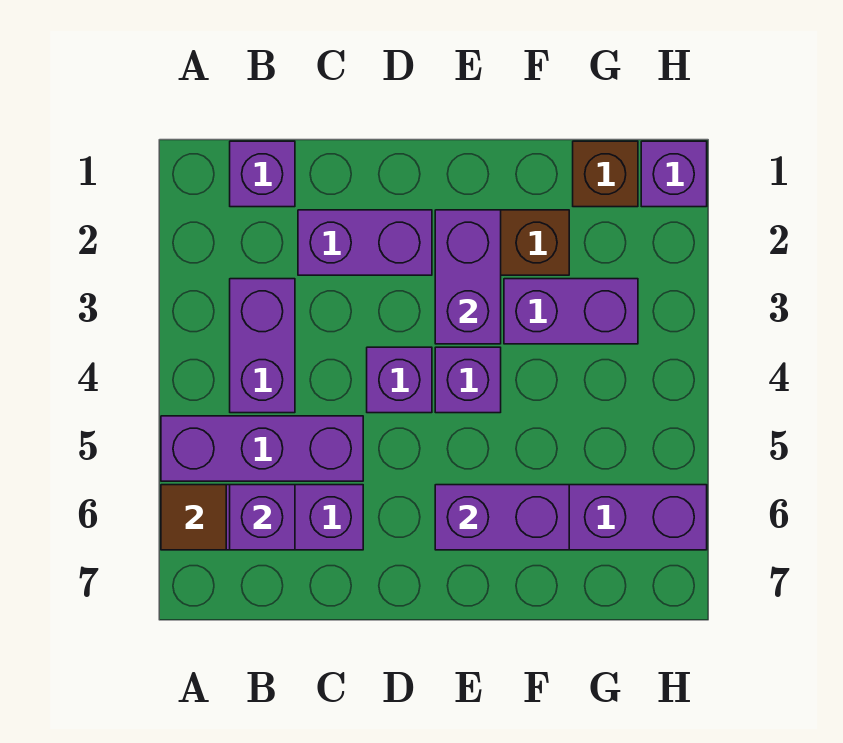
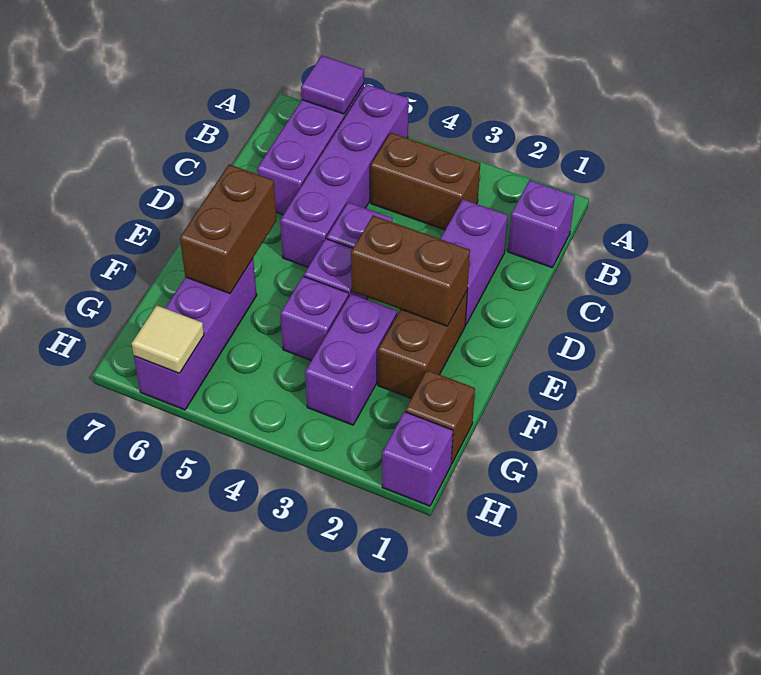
purple brick A5:C5 level 1 -> purple brick A5:D5 level 1
brown tile A6 level 2 -> purple tile A6 level 2
purple brick B3:B4 level 1 -> brown brick B3:B4 level 1
purple brick B6 level 2 -> purple brick F4 level 1
purple brick E2:E3 level 2 -> brown brick E2:E3 level 2
purple brick E6:F6 level 2 -> brown brick E6:F6 level 2
none -> tan tile H6 level 2

